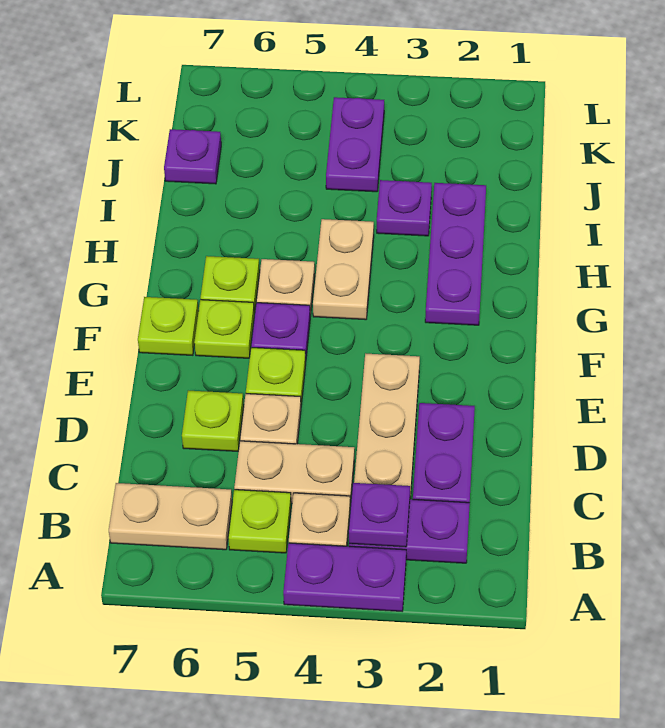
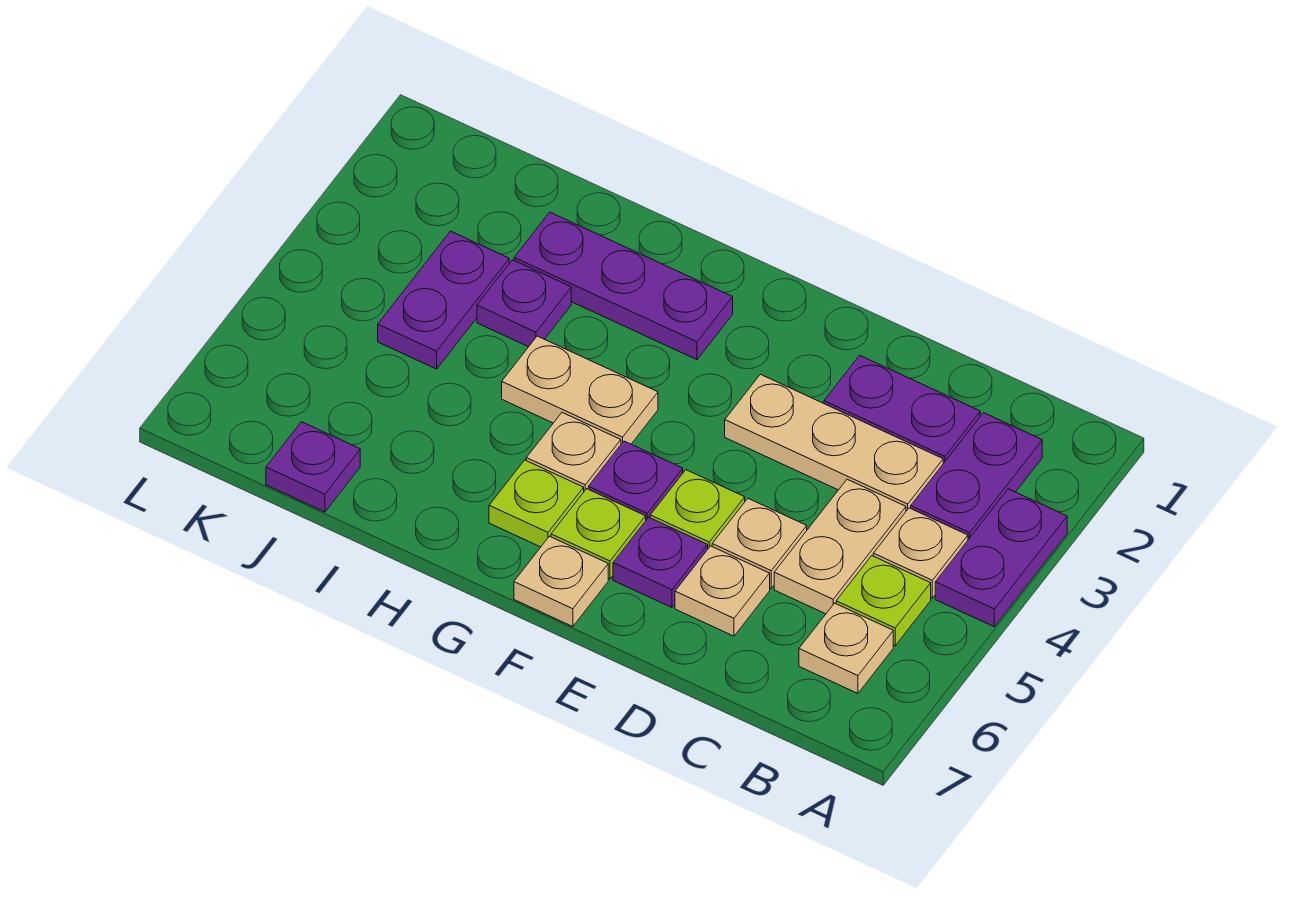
purple plate B3 level 2 -> purple plate E6 level 1
tan plate B6:B7 level 1 -> tan plate B6 level 1
lime plate D6 level 1 -> tan plate D6 level 1
lime plate F7 level 1 -> tan plate F7 level 1
purple plate J4:K4 level 1 -> purple plate J3:J4 level 1

